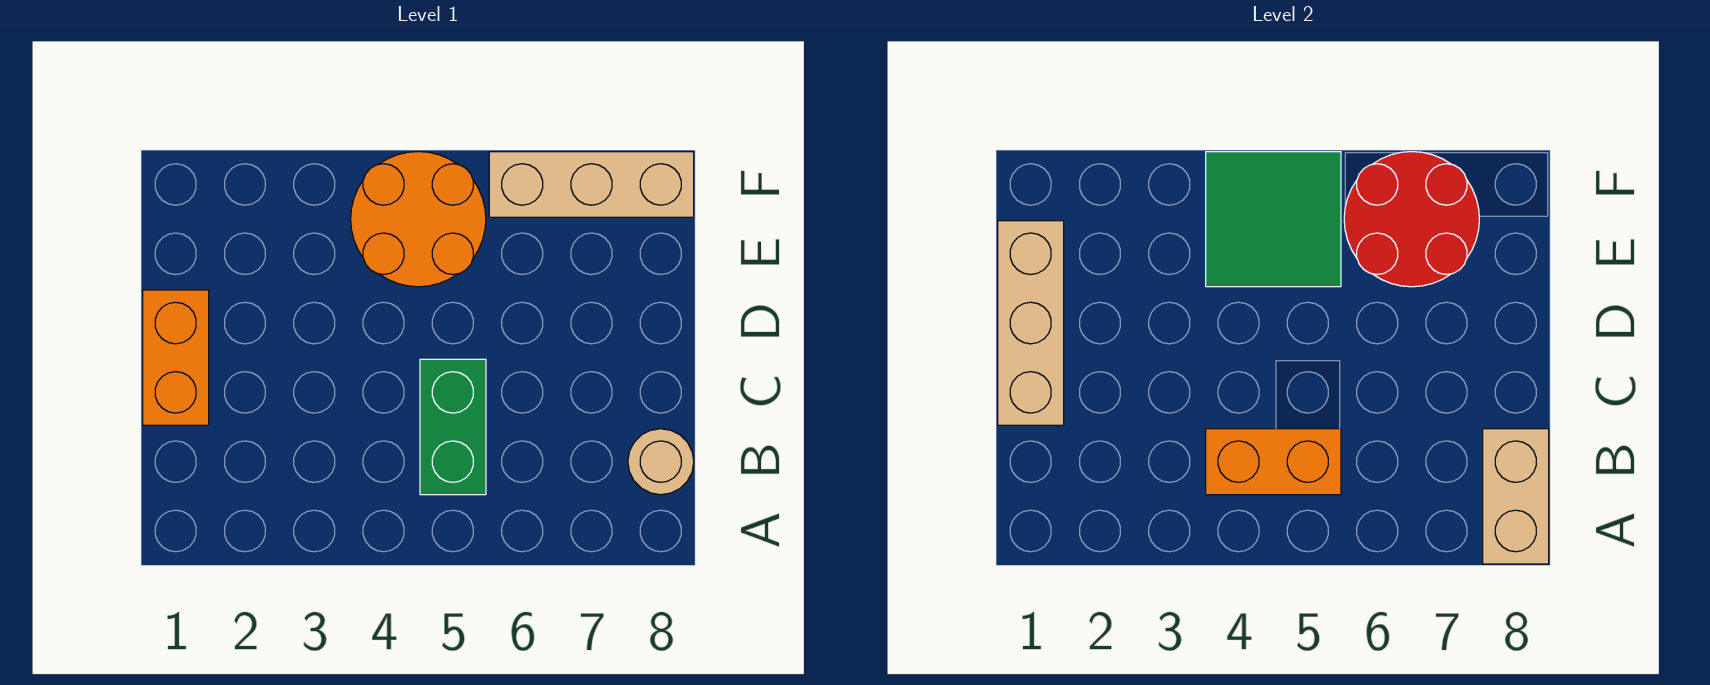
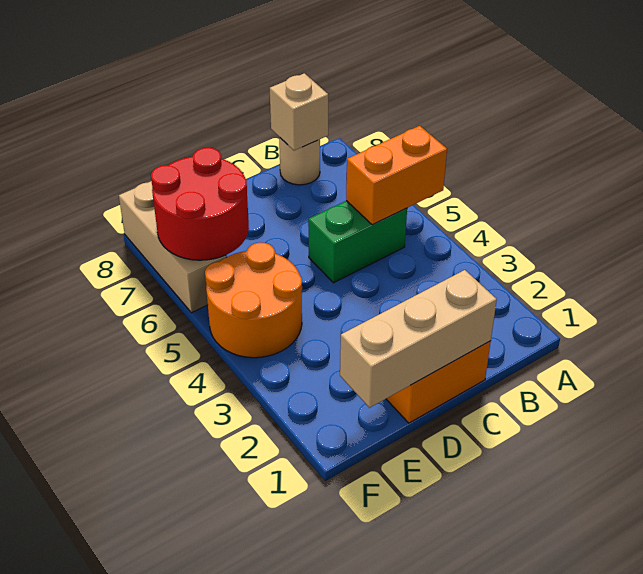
tan brick A8:B8 level 2 -> tan brick B8 level 2
orange brick B4:B5 level 2 -> orange brick A5:B5 level 2
green tile E4:F5 level 2 -> none

